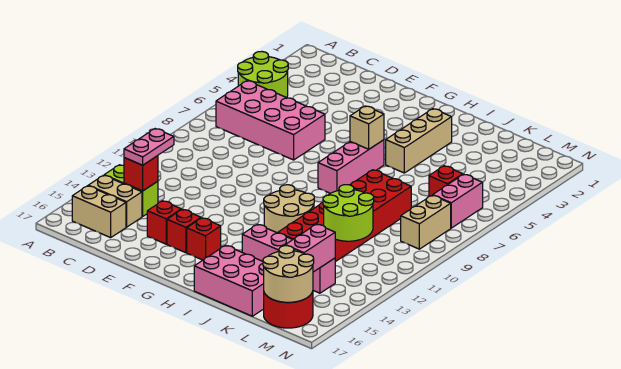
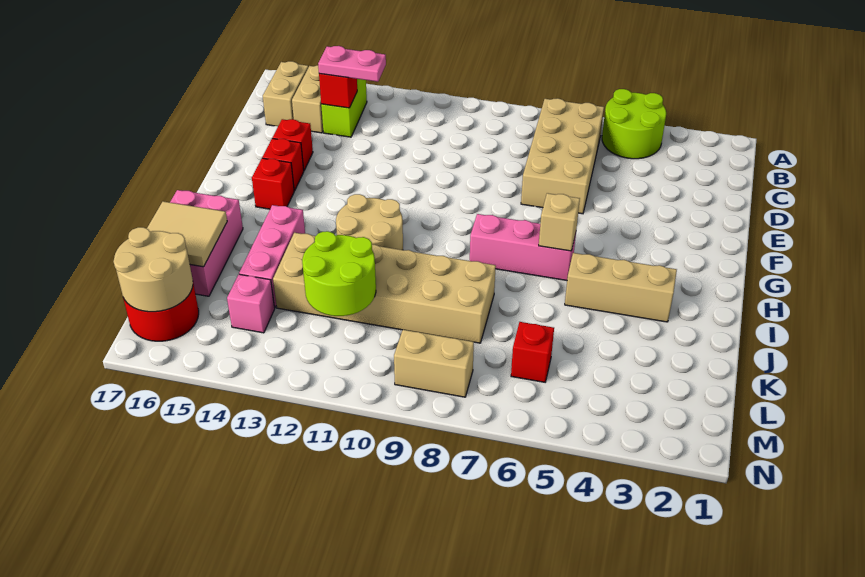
pink brick B6:E7 level 1 -> tan brick B6:E7 level 1
red brick J8:K13 level 1 -> tan brick J8:K13 level 1
none -> tan tile J16:K17 level 2
pink brick L14:L15 level 2 -> none
pink brick M6:M7 level 1 -> none

